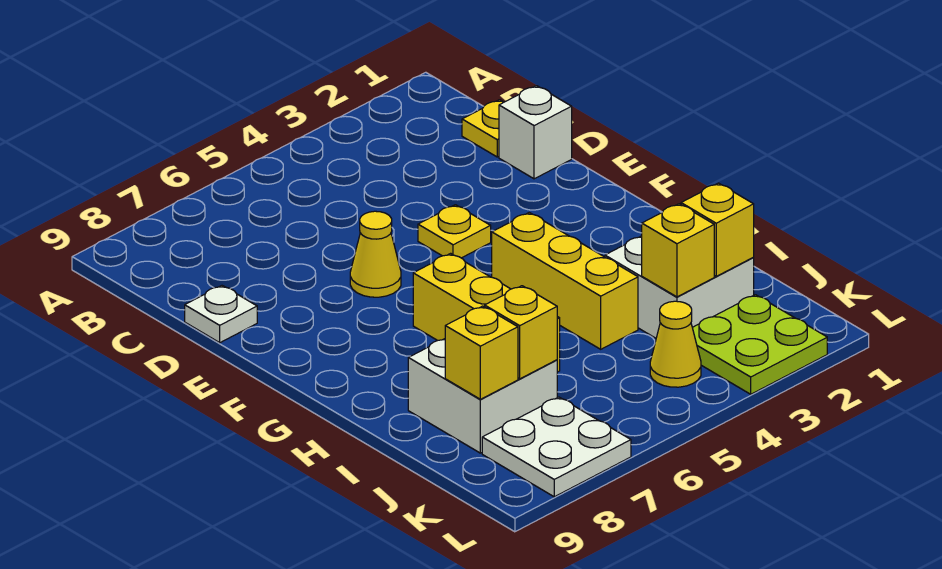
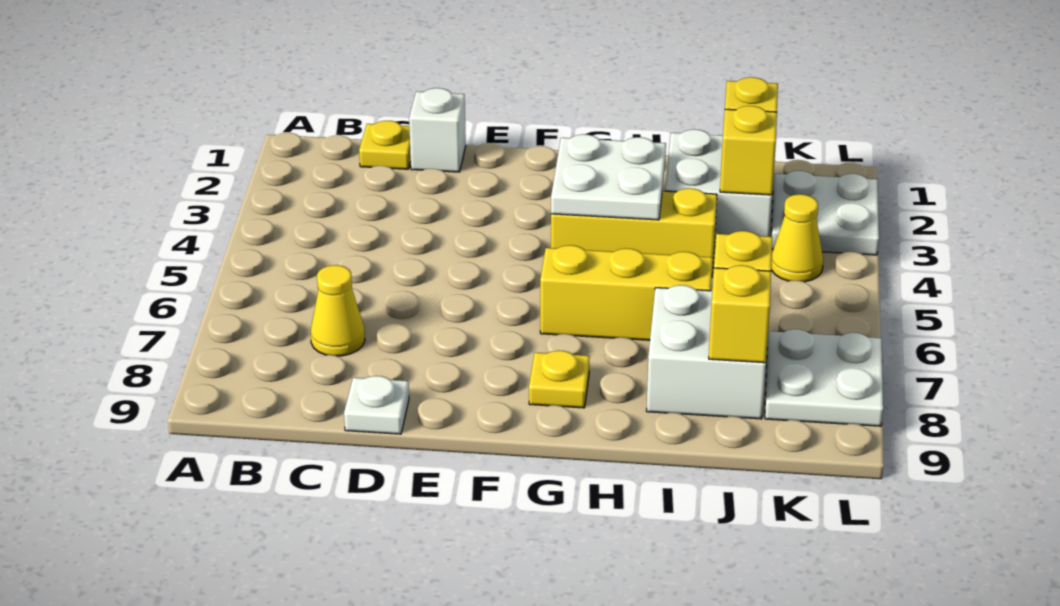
yellow plate E4 level 1 -> yellow plate G8 level 1
yellow cone E6 level 1 -> yellow cone C7 level 1
none -> white plate G3:H4 level 2
lime plate K2:L3 level 1 -> white plate K2:L3 level 1

